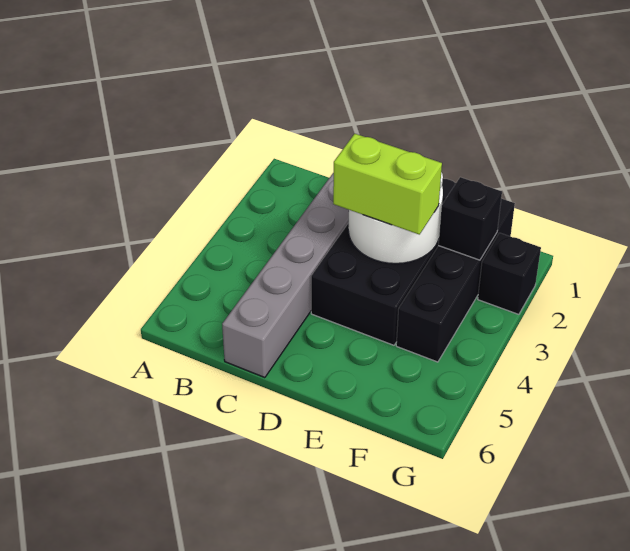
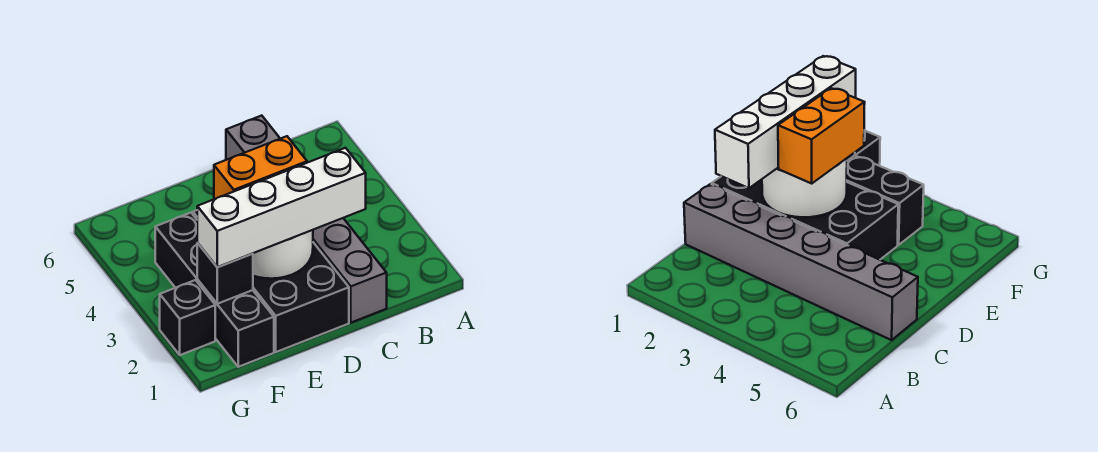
none -> white brick C2:F2 level 3
lime brick D3:E3 level 3 -> orange brick D3:E3 level 3

